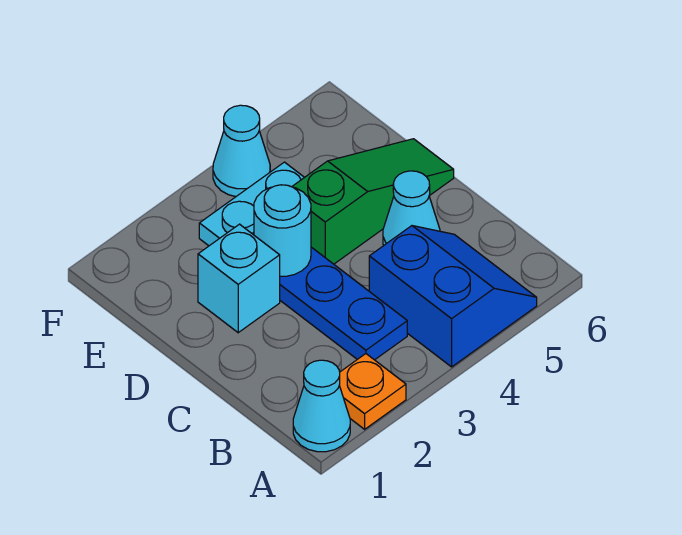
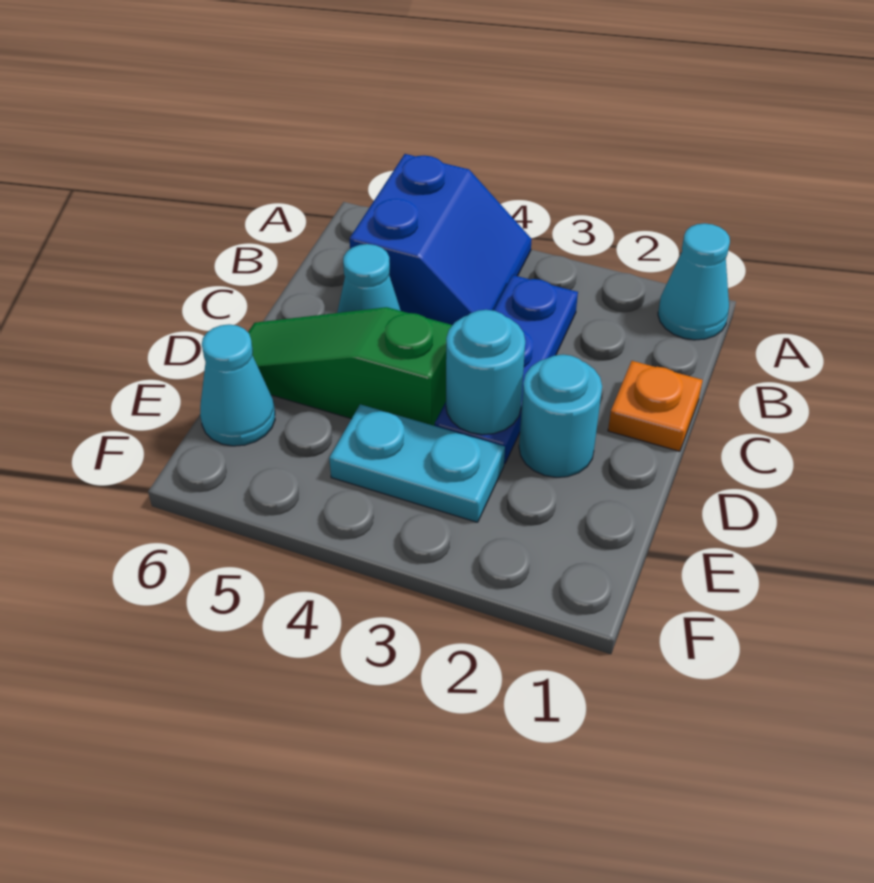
orange plate A2 level 1 -> orange plate C1 level 1
blue slope A4:B5 level 1 top 4 -> blue slope A4:B5 level 1 top 5
cyan brick D2 level 1 -> cyan round brick D2 level 1
cyan cone F4 level 1 -> cyan cone E6 level 1

